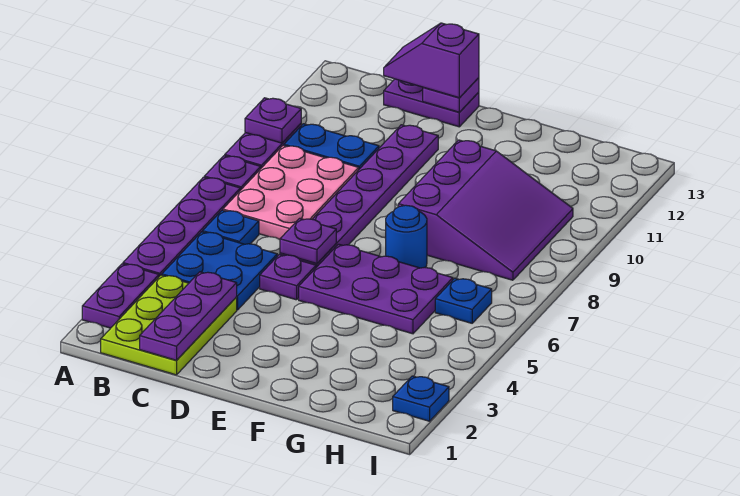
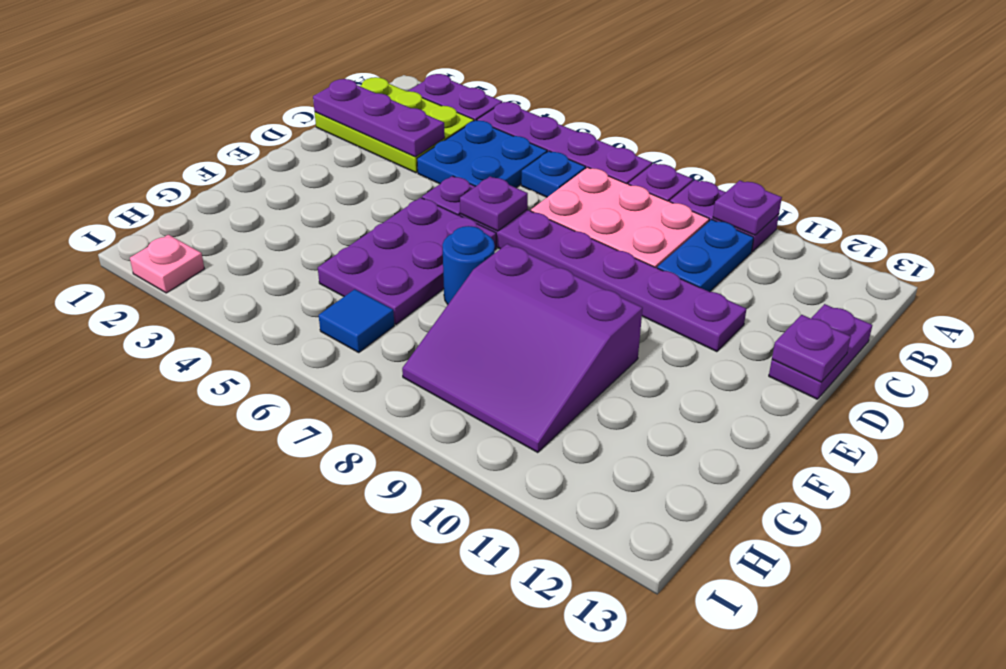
purple slope C13:D13 level 3 top D -> none
blue plate H6 level 1 -> blue tile H6 level 1
blue plate I2 level 1 -> pink plate I2 level 1

